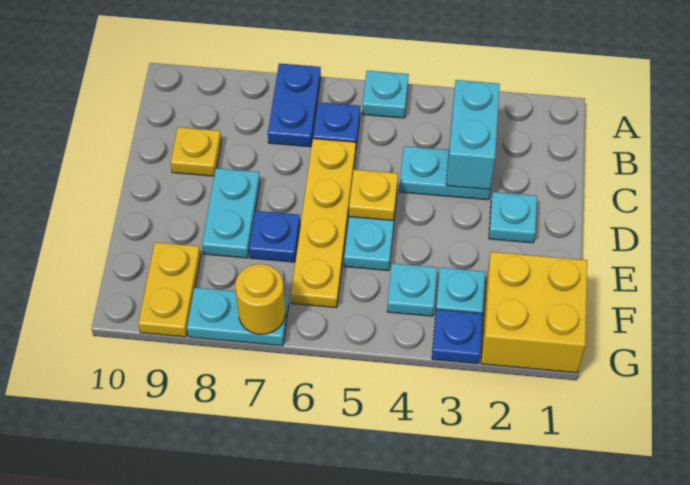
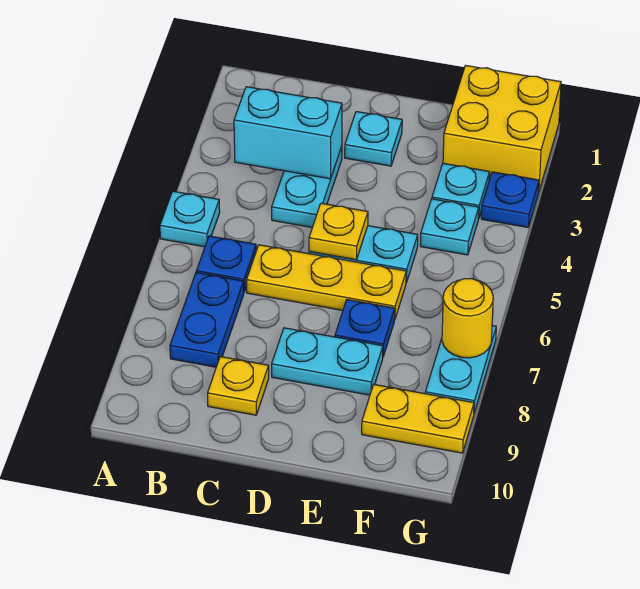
blue plate A7:B7 level 1 -> blue plate B7:B8 level 1
yellow plate C6:F6 level 1 -> yellow plate C6:E6 level 1

